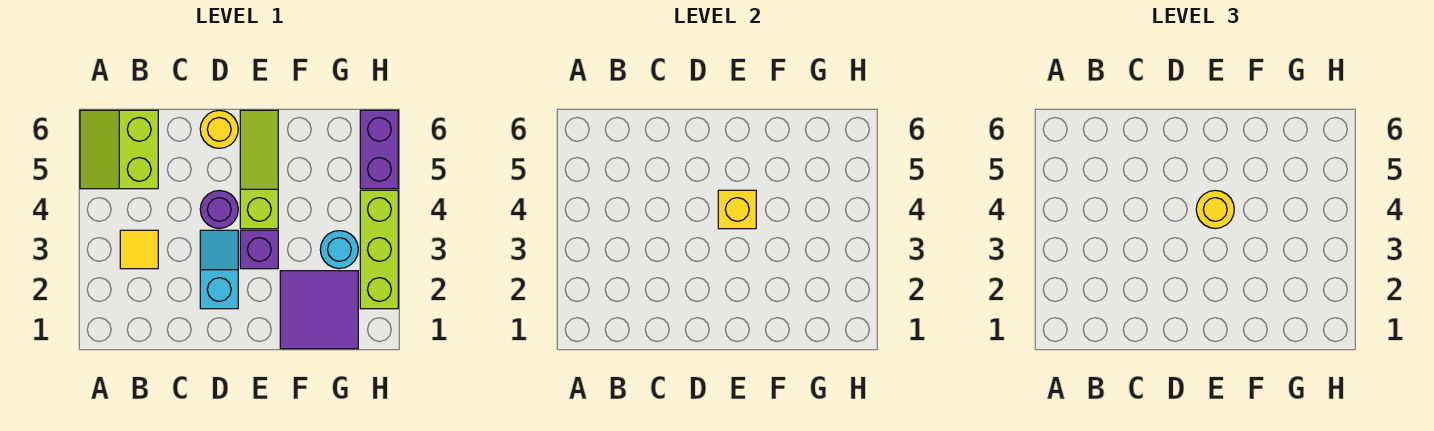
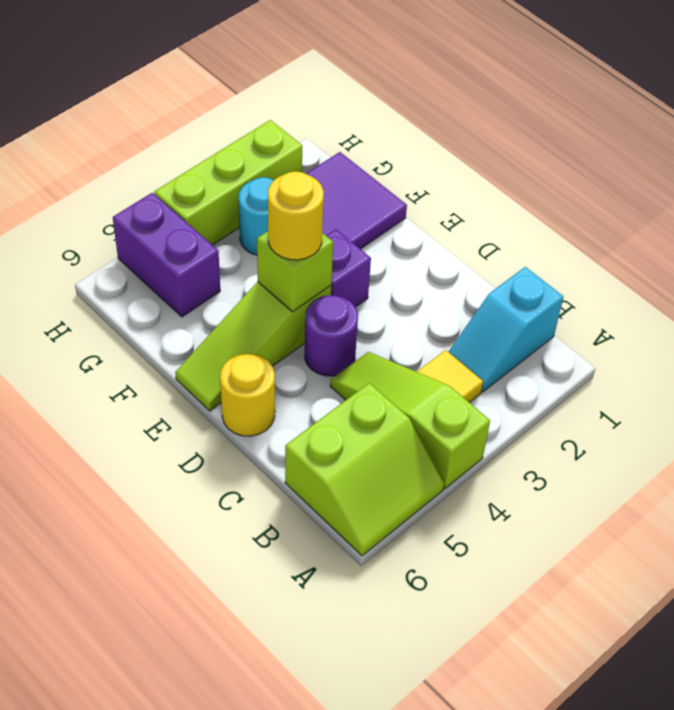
none -> lime slope A4:C4 level 1 top A
cyan slope D2:D3 level 1 top 2 -> cyan slope B1:B2 level 1 top 1
yellow brick E4 level 2 -> lime brick E4 level 2
purple brick H5:H6 level 1 -> purple brick G5:H5 level 1

